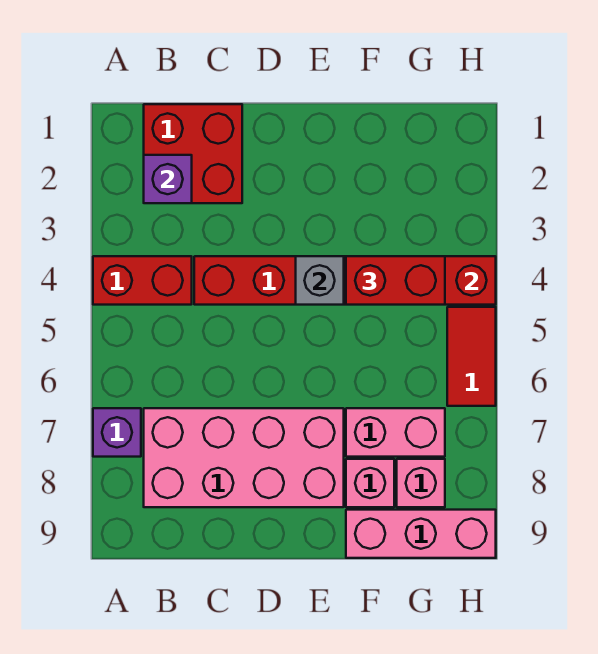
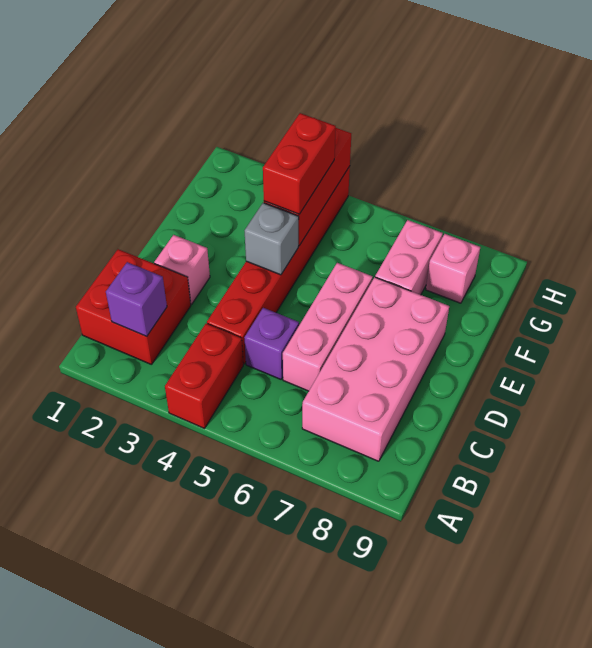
purple brick A7 level 1 -> purple brick C5 level 1
pink brick F8 level 1 -> pink brick D2 level 1
pink brick F9:H9 level 1 -> pink brick C6:E6 level 1
red tile H5:H6 level 1 -> none

